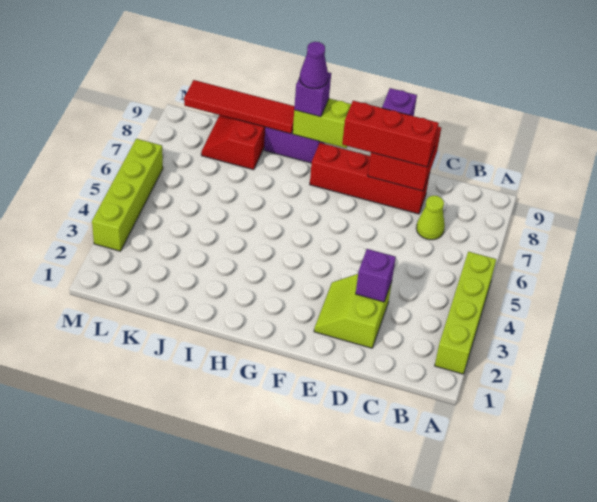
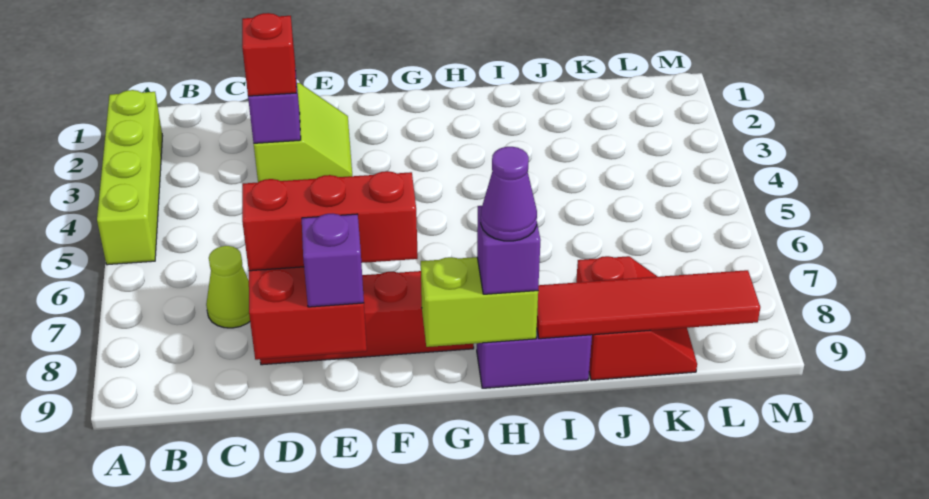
none -> red brick D3 level 3
lime brick M3:M6 level 1 -> none

